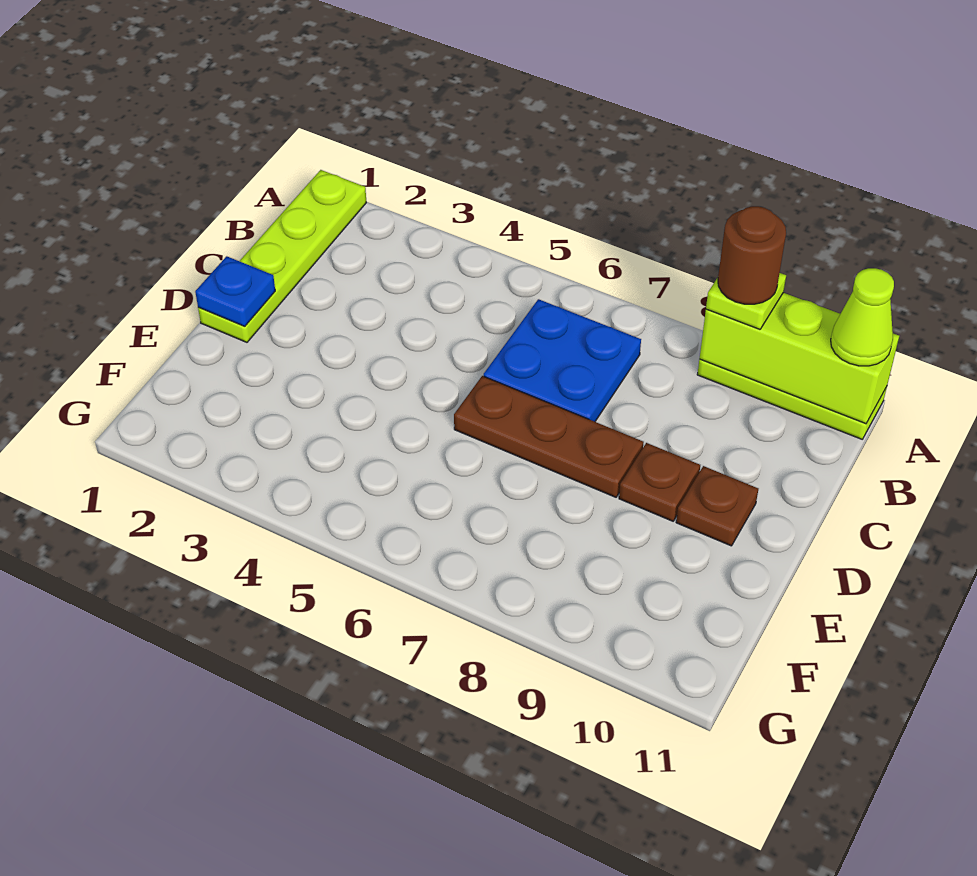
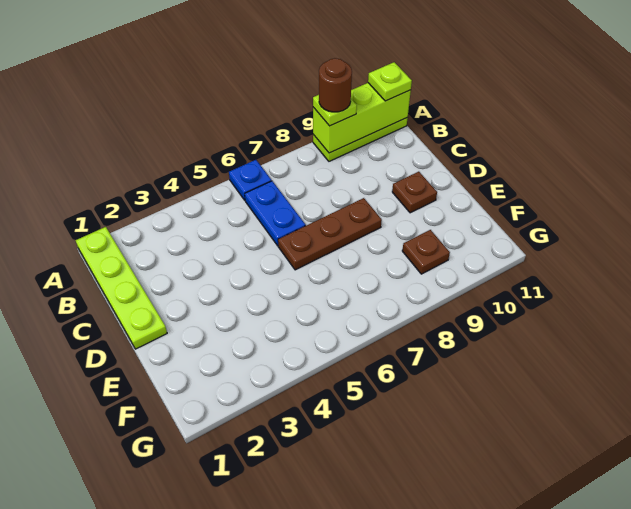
lime cone A11 level 3 -> lime plate A11 level 3
blue plate B6:C7 level 1 -> blue plate B6:C6 level 1
blue plate D1 level 2 -> blue plate A6 level 1
brown plate D9 level 1 -> brown plate F9 level 1

